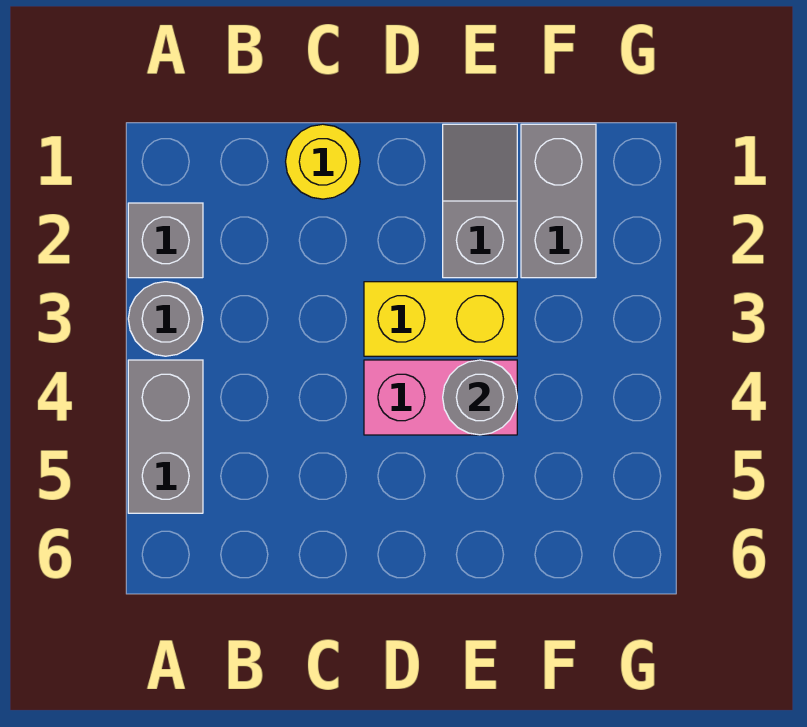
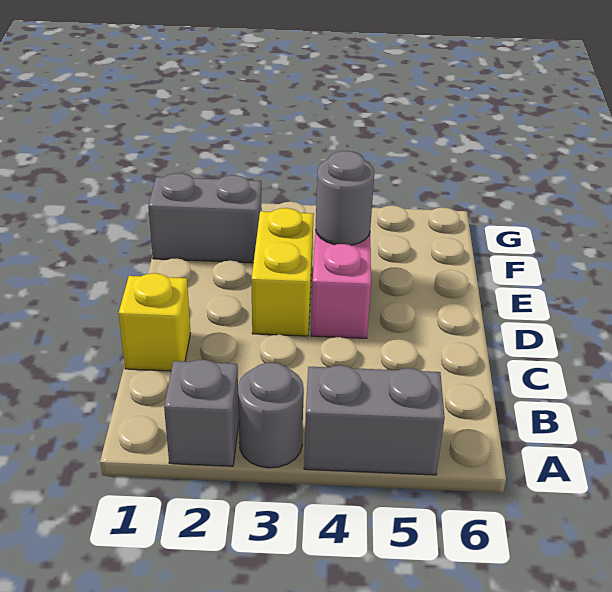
yellow round brick C1 level 1 -> yellow brick C1 level 1
grey slope E1:E2 level 1 top 2 -> none

